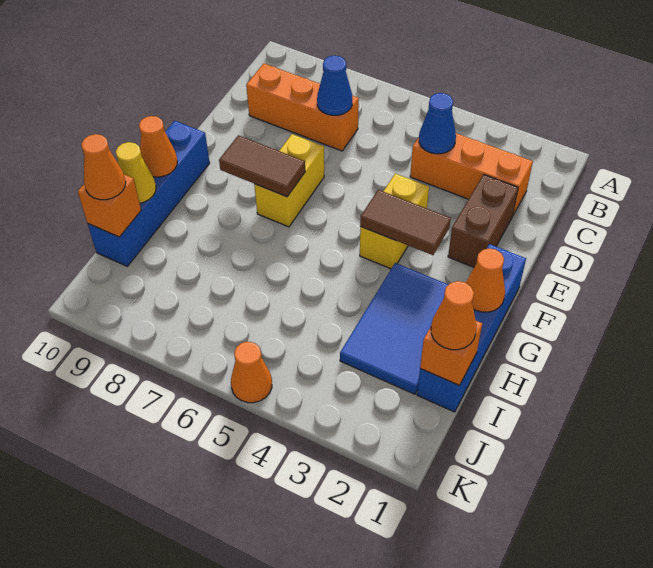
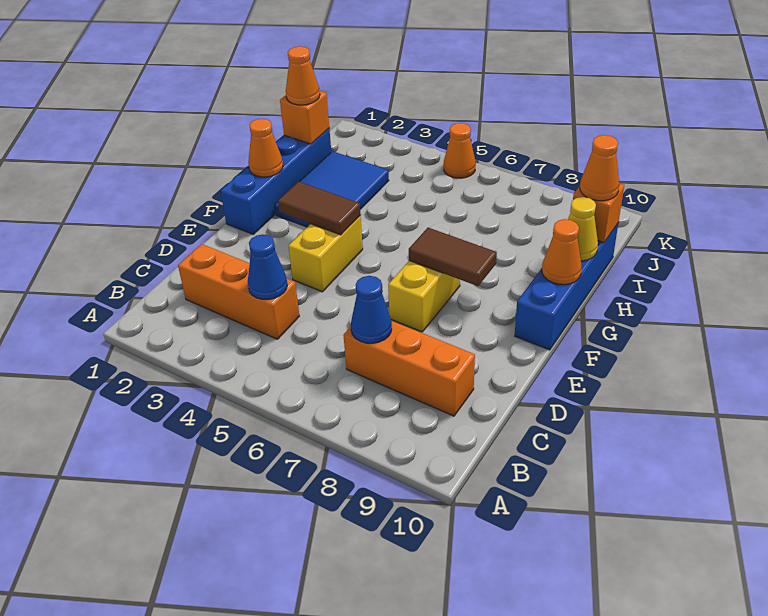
brown brick D2:E2 level 1 -> none

